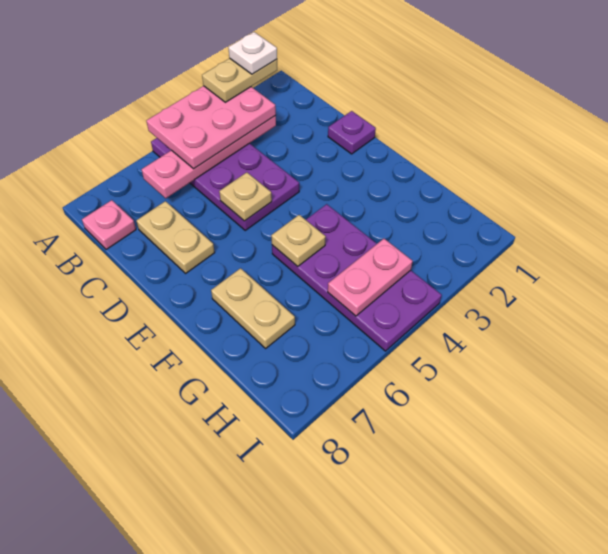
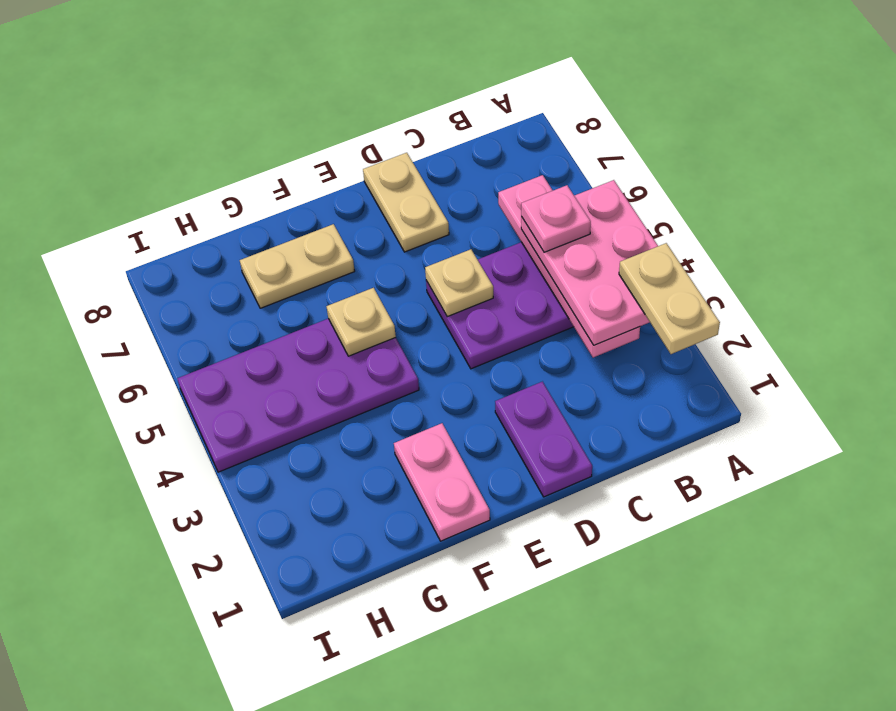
white plate A2 level 5 -> none
pink plate B8 level 1 -> pink plate B5 level 4
tan plate C7:D7 level 1 -> tan plate D7:D8 level 1
purple plate D1 level 1 -> purple plate D1:D2 level 1
pink plate H4:H5 level 2 -> pink plate F1:F2 level 1

